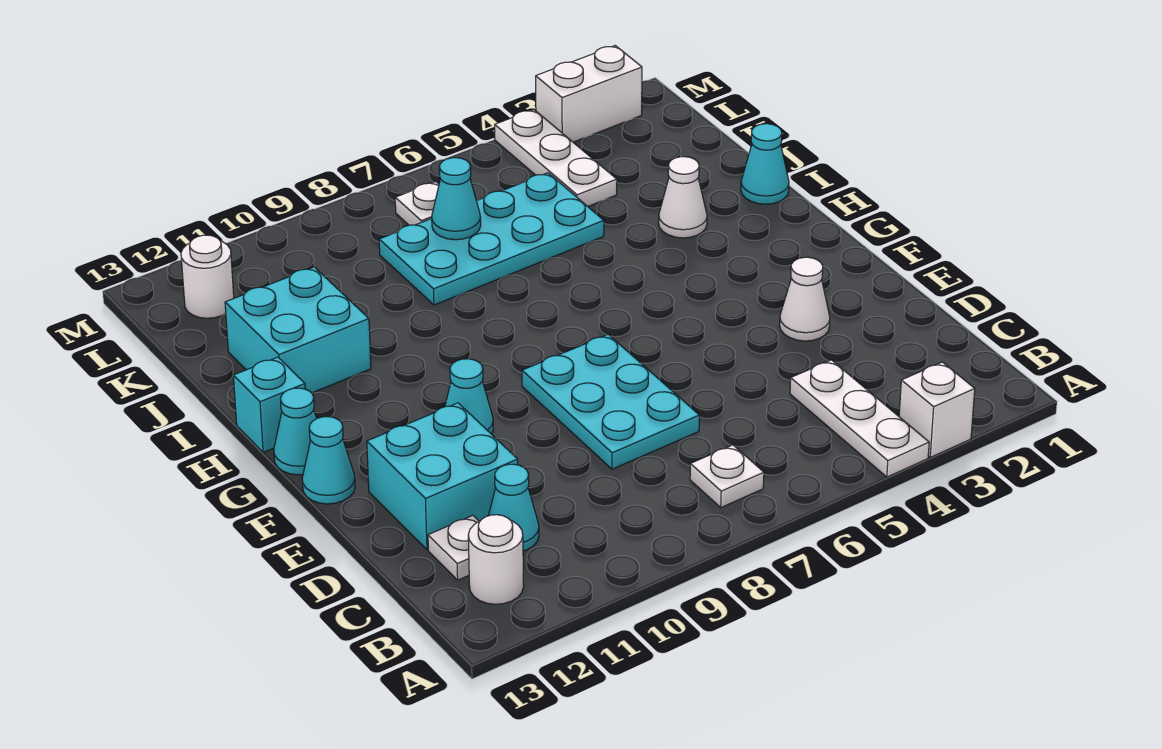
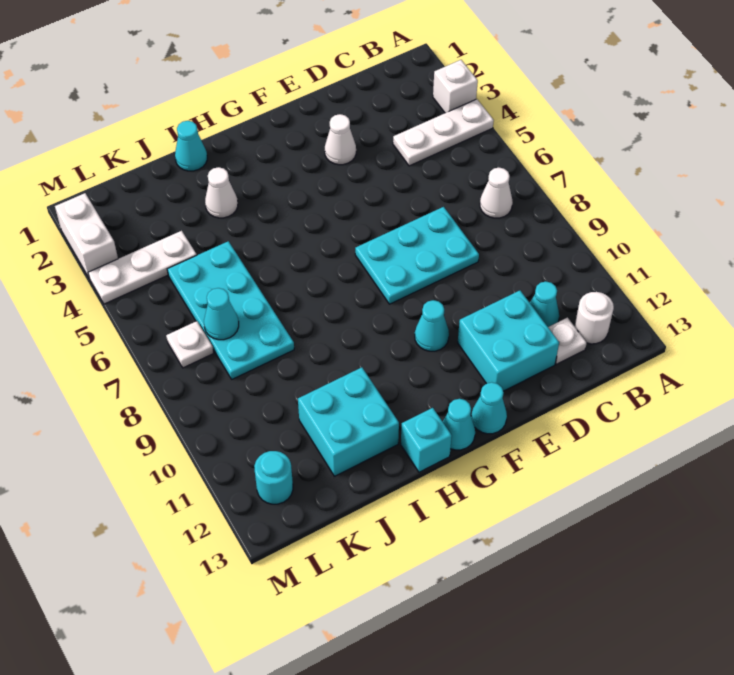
white plate B7 level 1 -> white cone B7 level 1
white round brick L12 level 1 -> cyan round brick L12 level 1

